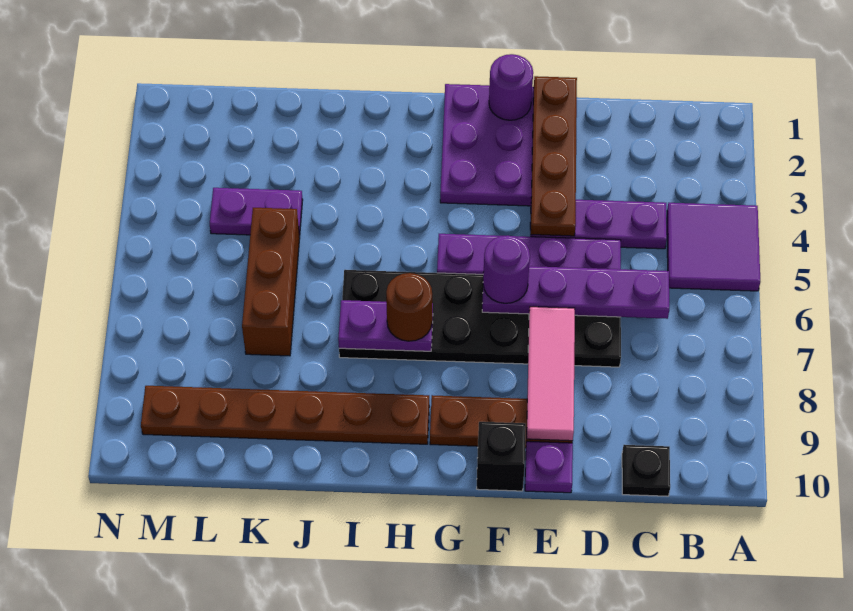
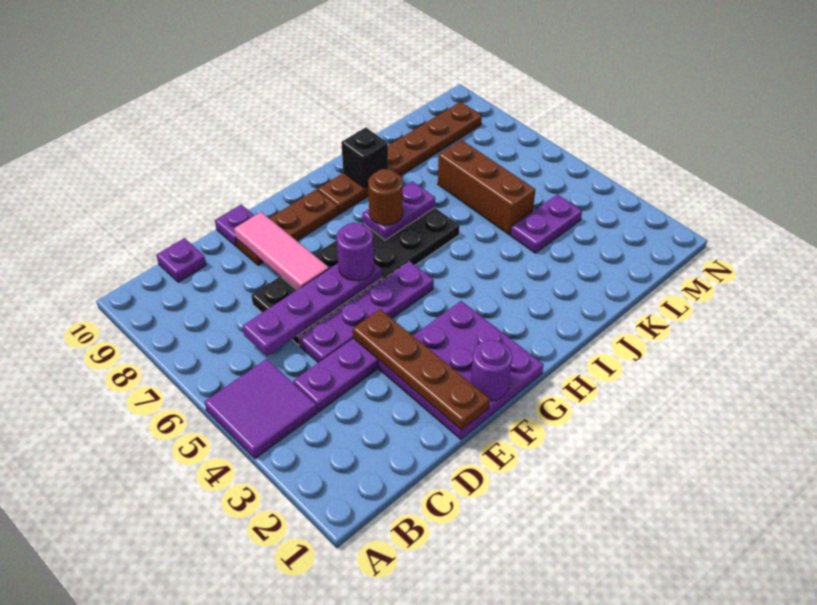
black plate C10 level 1 -> purple plate C10 level 1
black brick F10 level 1 -> black brick I9 level 2

